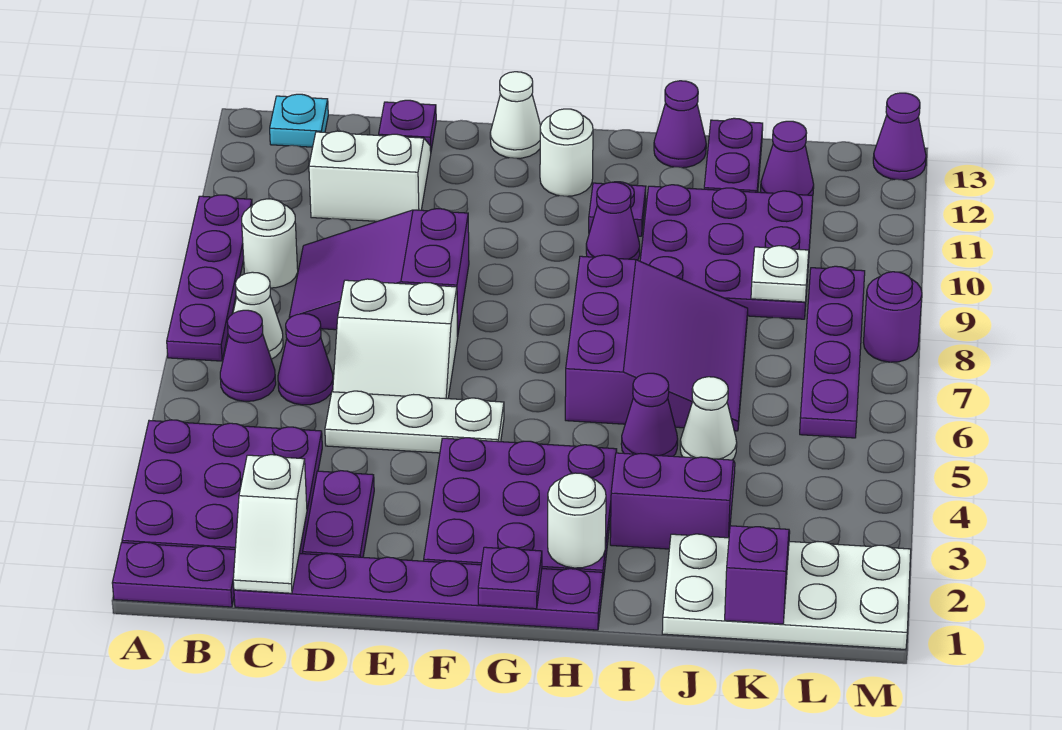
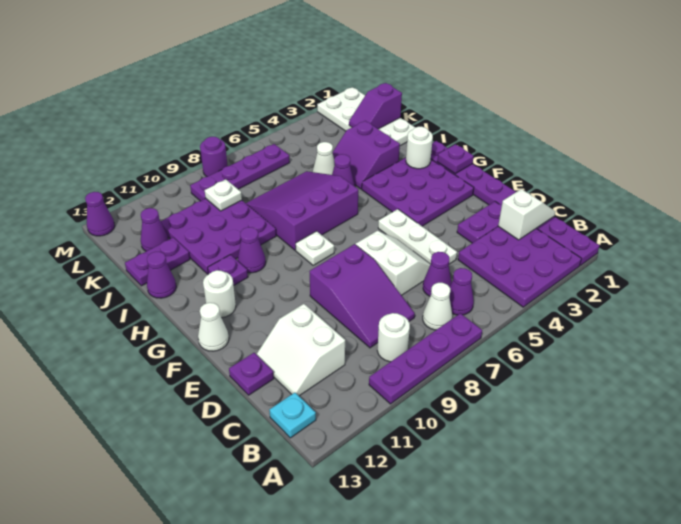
none -> white plate G8 level 1

